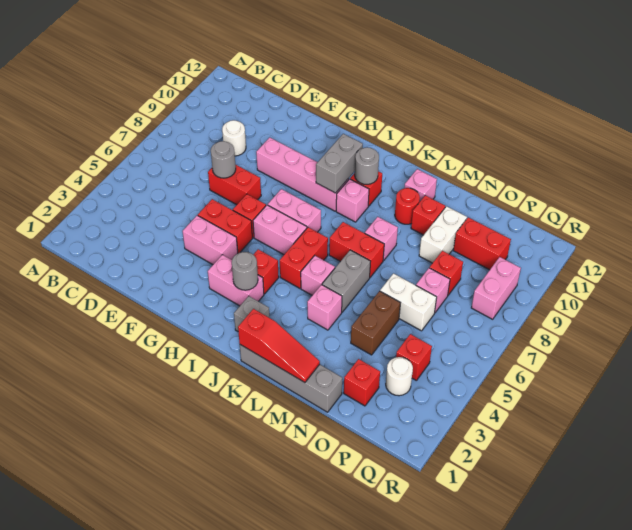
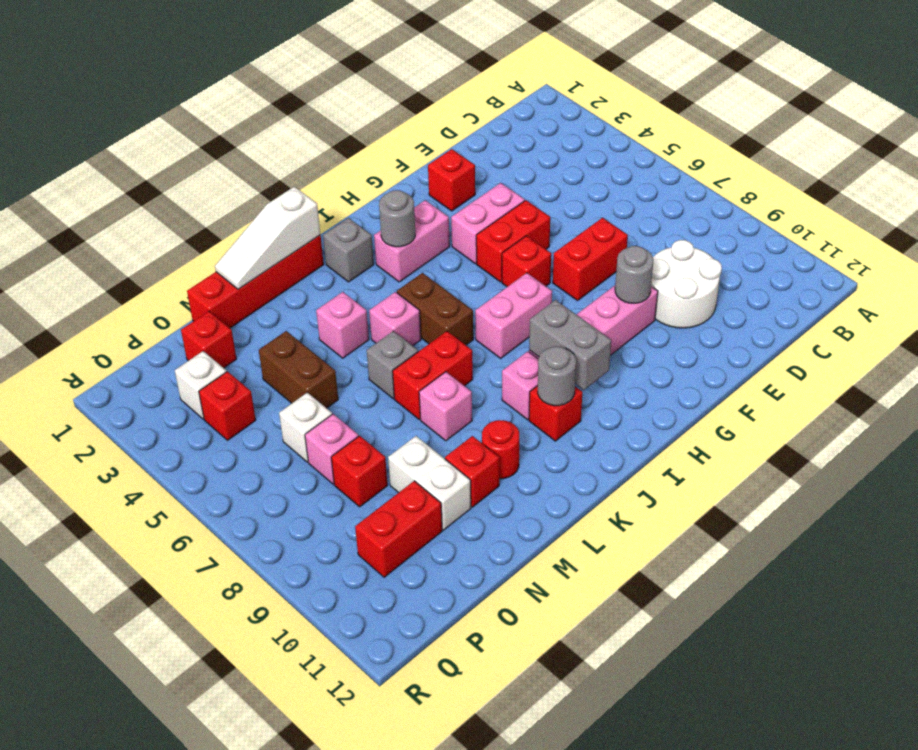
white round brick D9 level 1 -> white round brick D9:E10 level 1
grey round brick E7 level 2 -> grey round brick F9 level 2
pink brick H6:I6 level 1 -> none
red brick I4 level 1 -> red brick F2 level 1
red brick J5:J6 level 1 -> brown brick J5:J6 level 1
grey brick K1:N1 level 1 -> red brick K1:N1 level 1
red slope K1:M1 level 2 top K -> white slope K1:M1 level 2 top K
grey brick L5:L6 level 1 -> grey brick L6 level 1
pink brick L11 level 1 -> none
white brick N6:O6 level 1 -> white brick O6 level 1
white round brick P3 level 1 -> white brick P3 level 1
pink brick Q8:Q9 level 1 -> none

